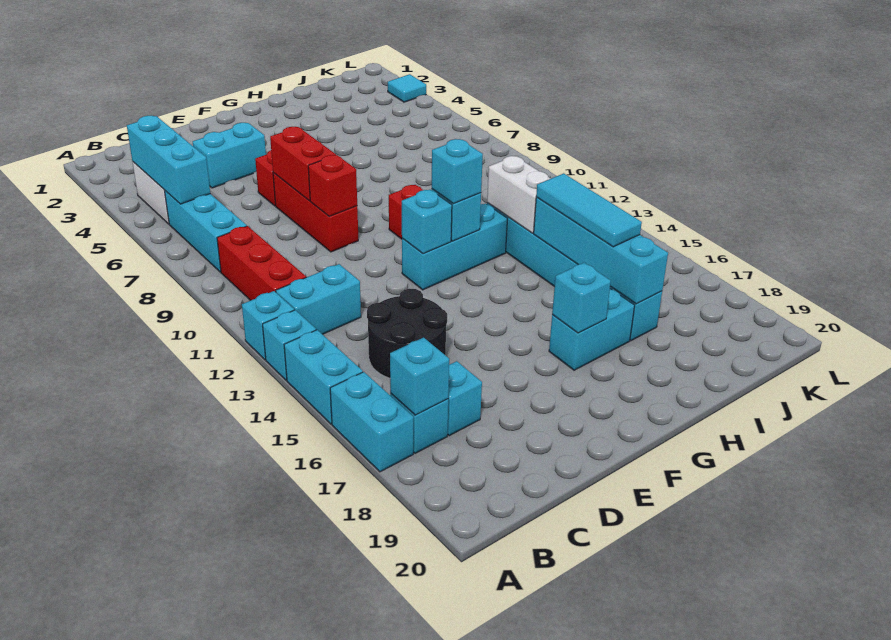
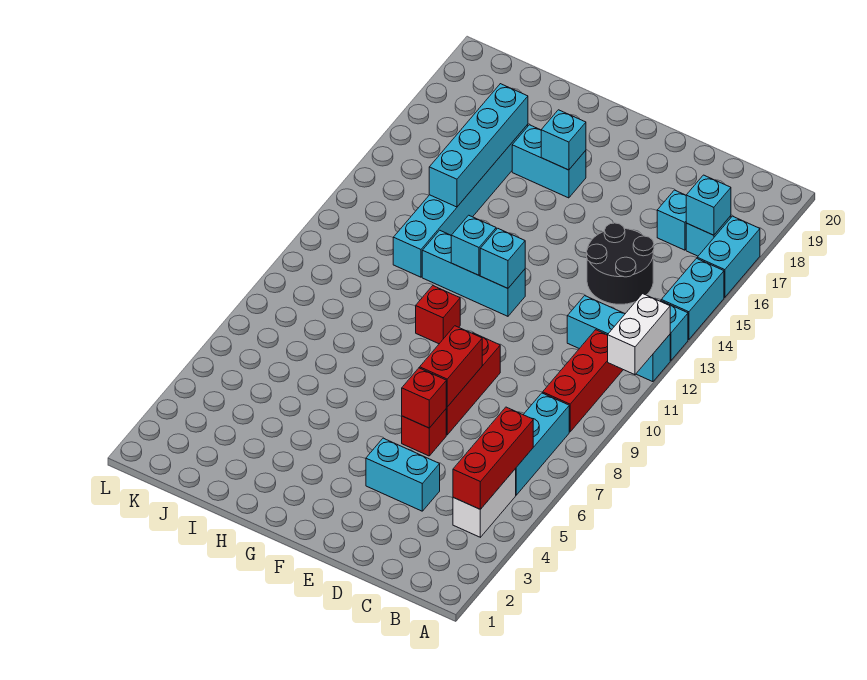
cyan brick B4:B6 level 2 -> red brick B4:B6 level 2
red brick E9 level 2 -> red brick E6 level 2
cyan brick G12 level 3 -> none
white brick I12:I13 level 2 -> white brick A11:A12 level 2
cyan tile I14:I16 level 3 -> none
cyan tile L3 level 1 -> none

